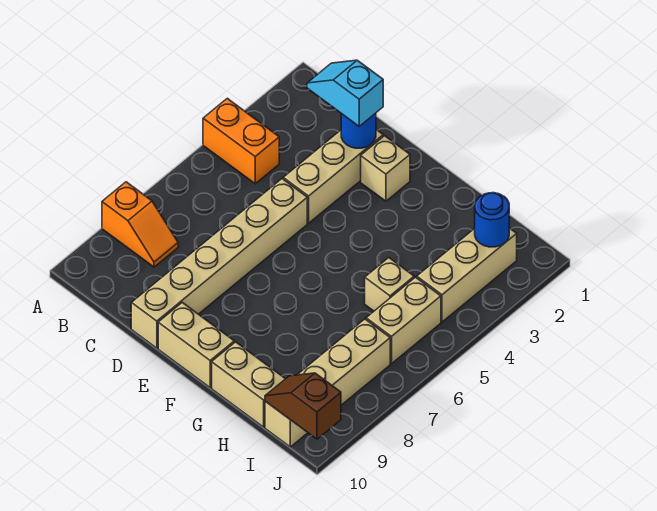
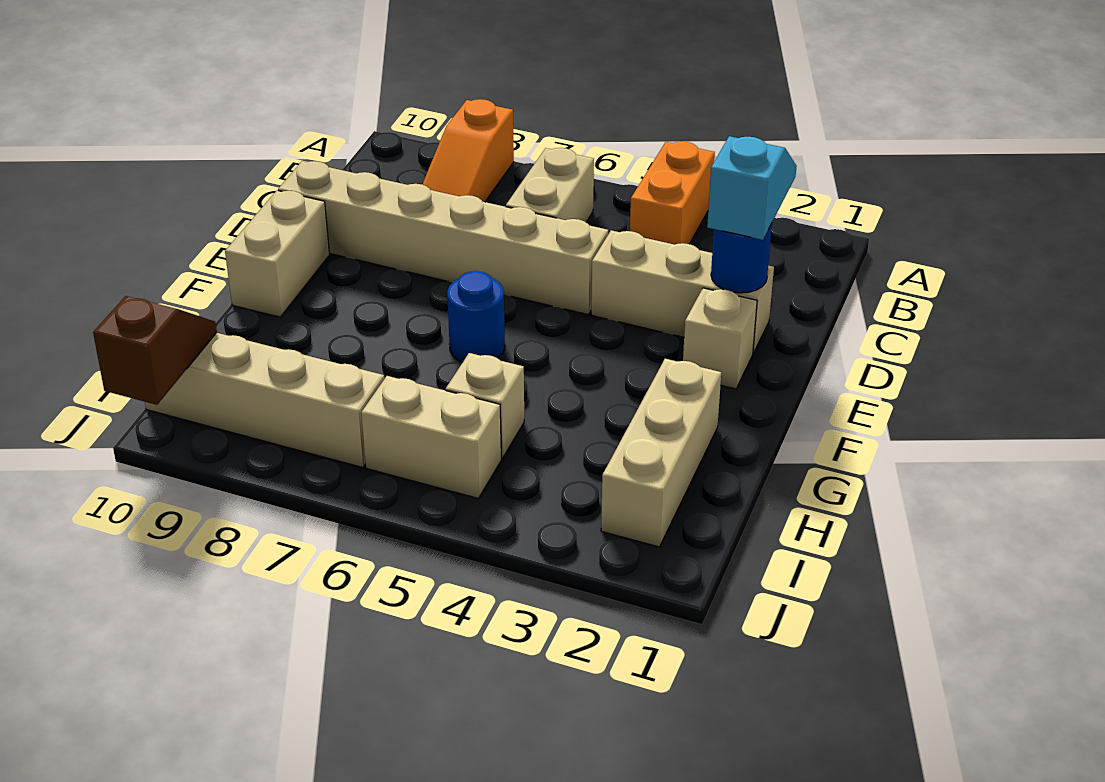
orange slope A8:B8 level 1 top A -> orange slope A8:C8 level 1 top A
tan brick G10:H10 level 1 -> tan brick B6:C6 level 1
tan brick I2:I4 level 1 -> tan brick G2:I2 level 1
blue round brick I2 level 2 -> blue round brick F6 level 1

